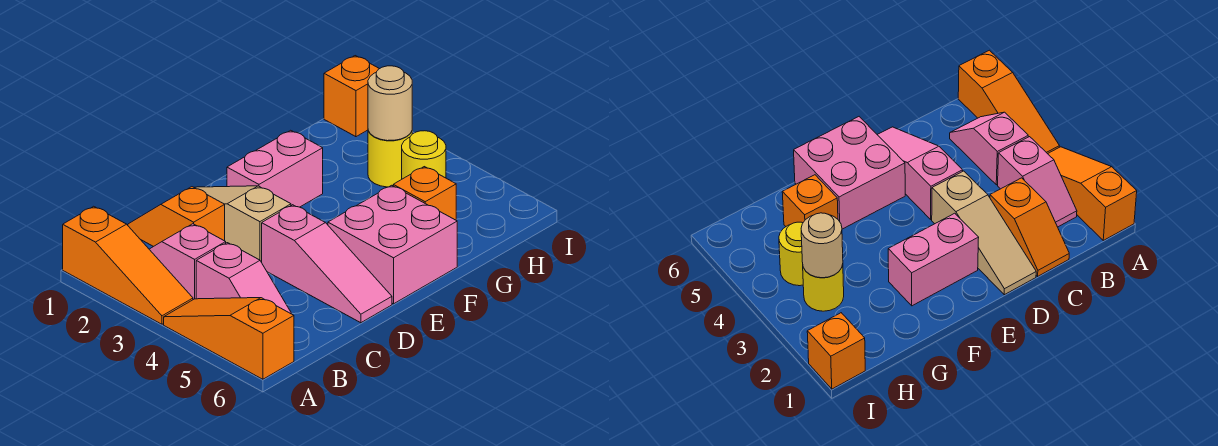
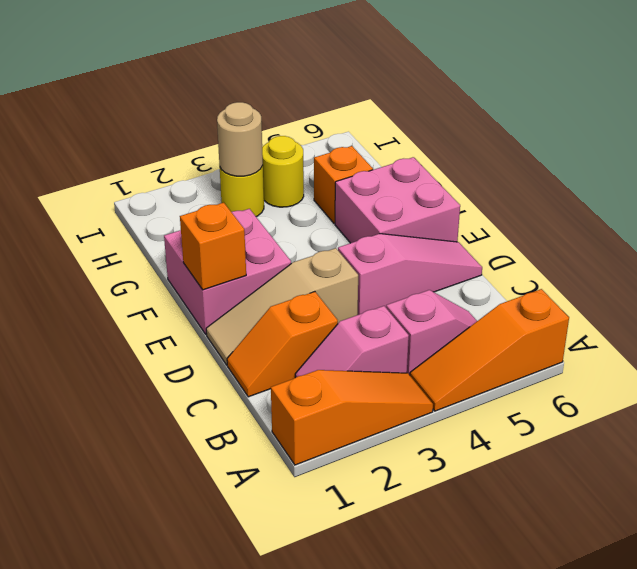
pink brick E2:F2 level 1 -> pink brick E1:F2 level 1
orange brick I1 level 1 -> orange brick E1 level 2

